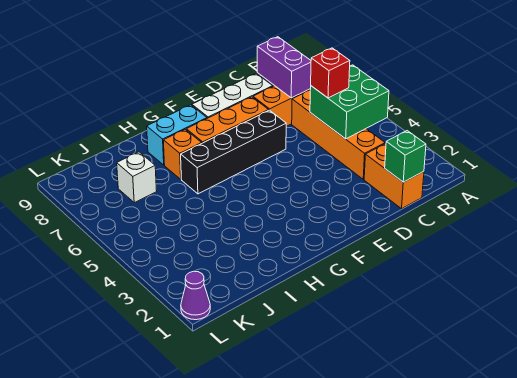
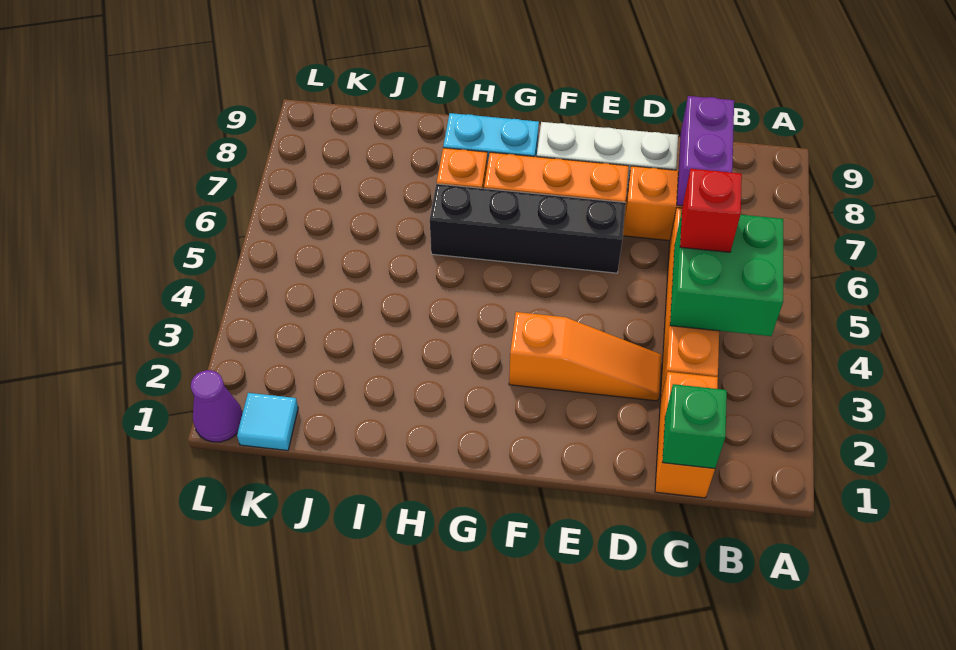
none -> orange slope D3:F3 level 1 top F
white brick J7 level 1 -> none
none -> cyan tile K1 level 1

